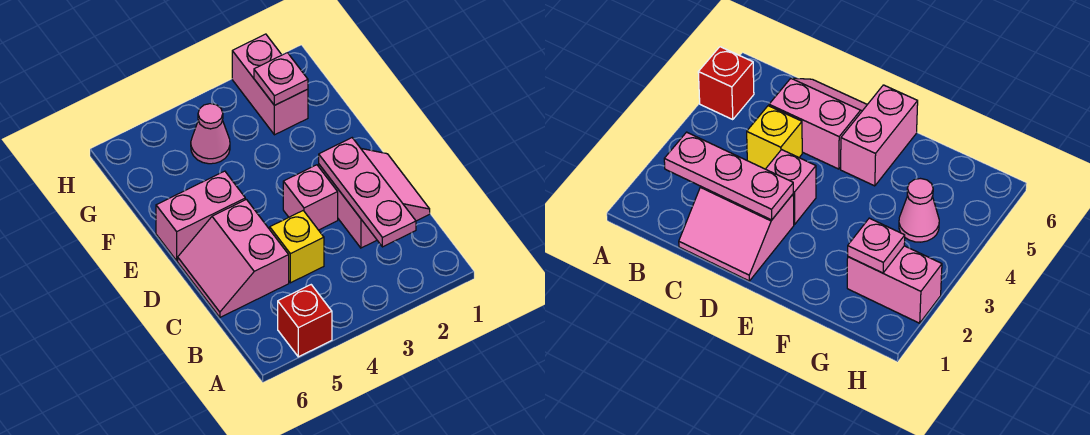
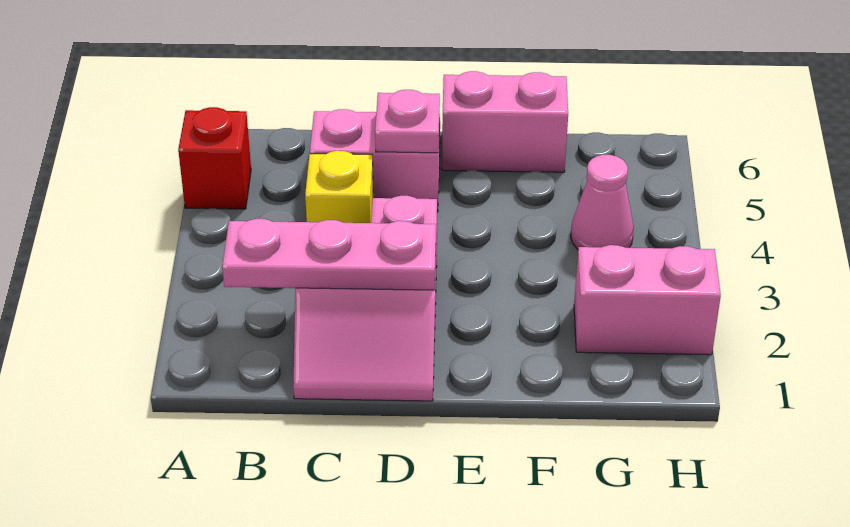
pink brick E5:E6 level 1 -> pink brick E6:F6 level 1
pink plate G2 level 2 -> pink plate D5 level 2

